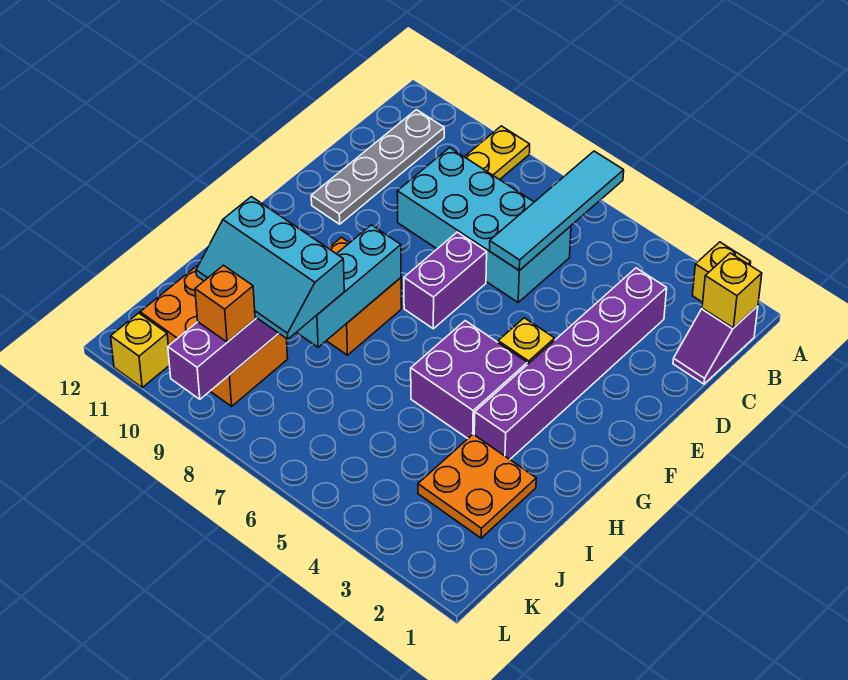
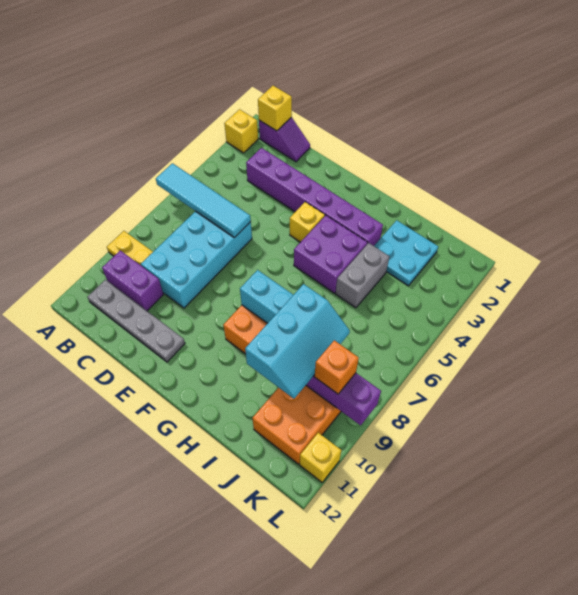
purple brick E7:F7 level 1 -> purple brick B10:C10 level 1
orange plate I2:J3 level 1 -> cyan plate I2:J3 level 1
none -> grey brick I4:I5 level 1

